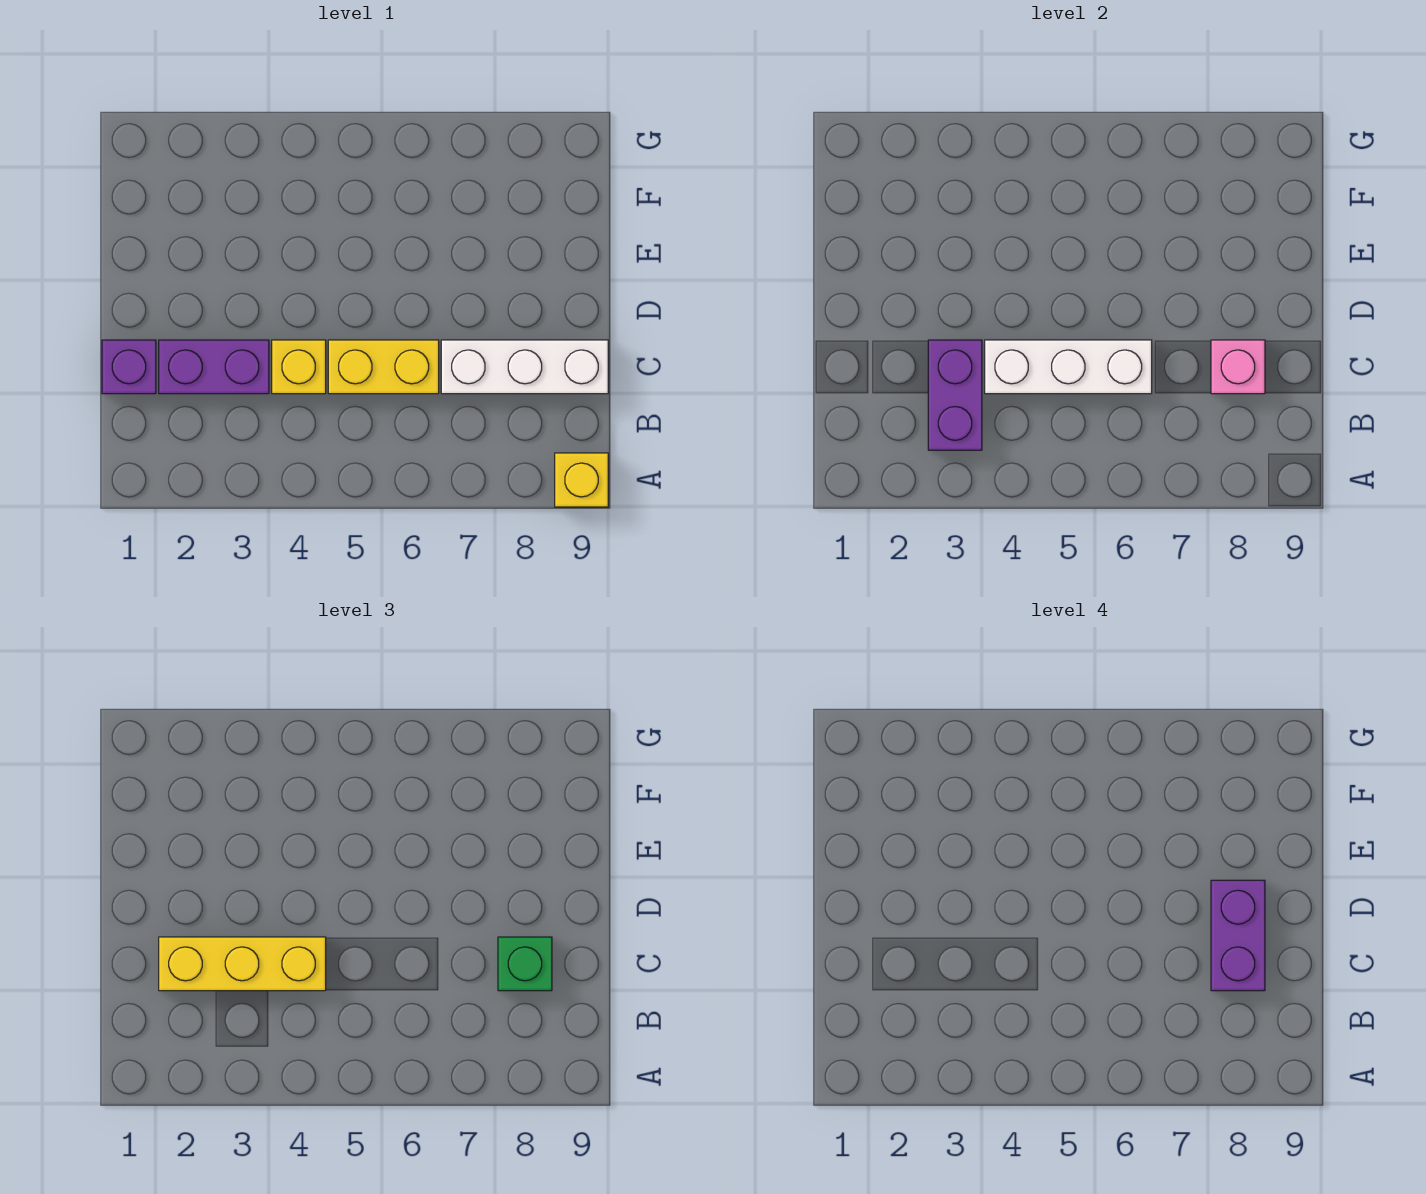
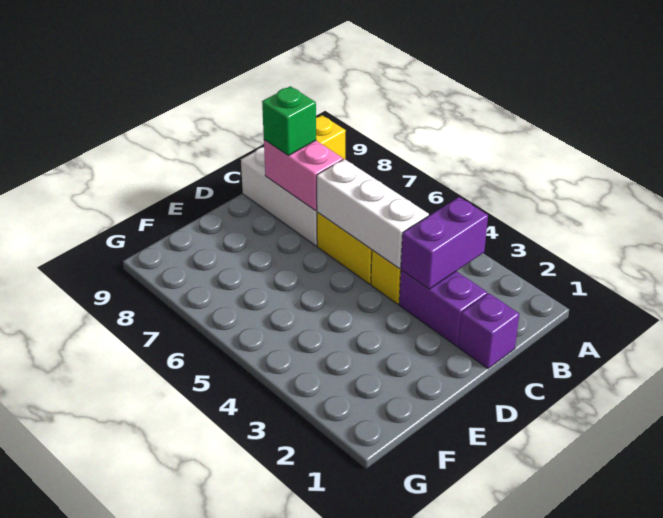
yellow brick C2:C4 level 3 -> none
pink brick C8 level 2 -> pink brick C7:C8 level 2
purple brick C8:D8 level 4 -> none

